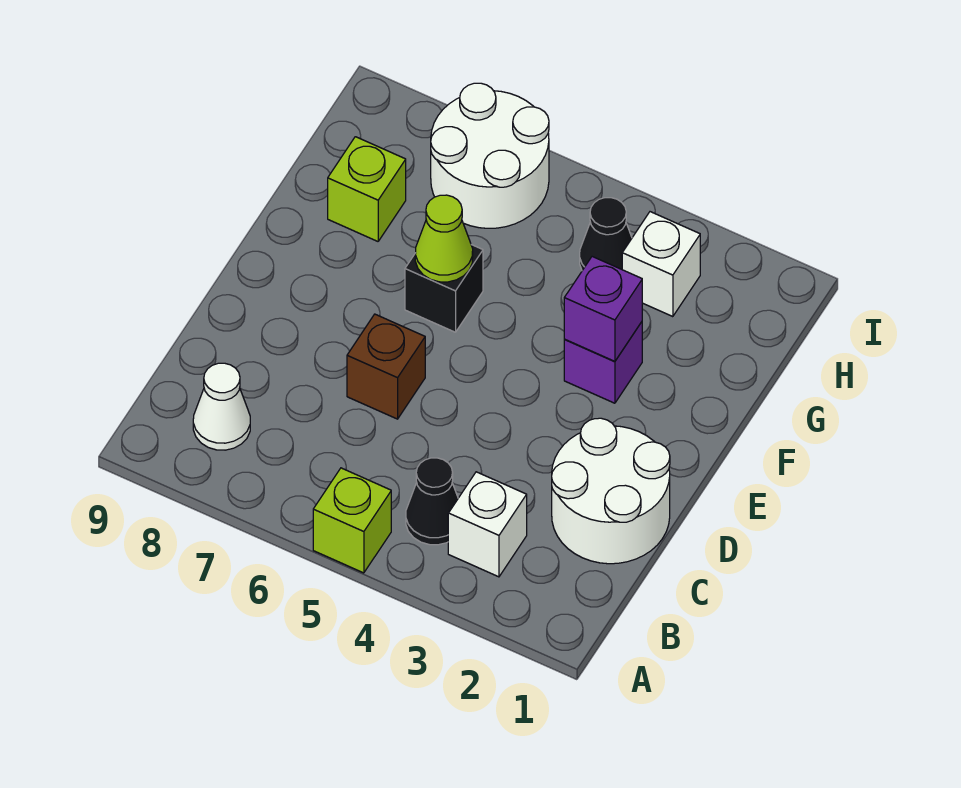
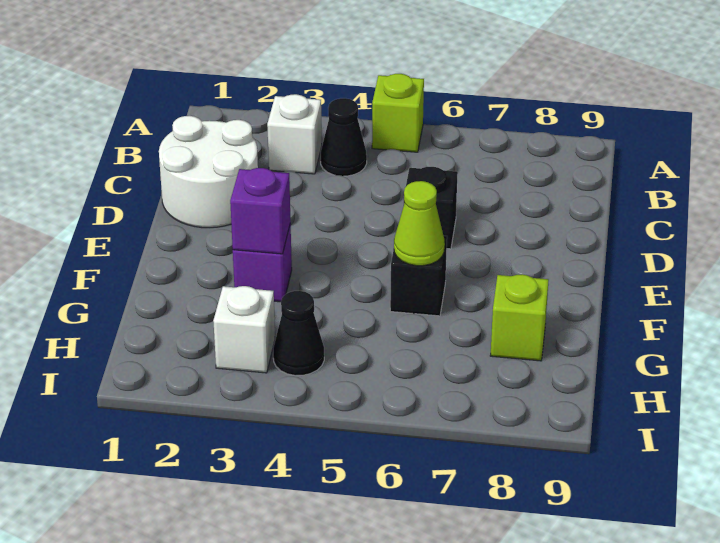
white cone B8 level 1 -> none
brown brick D6 level 1 -> black brick D6 level 1
white round brick H6:I7 level 1 -> none

